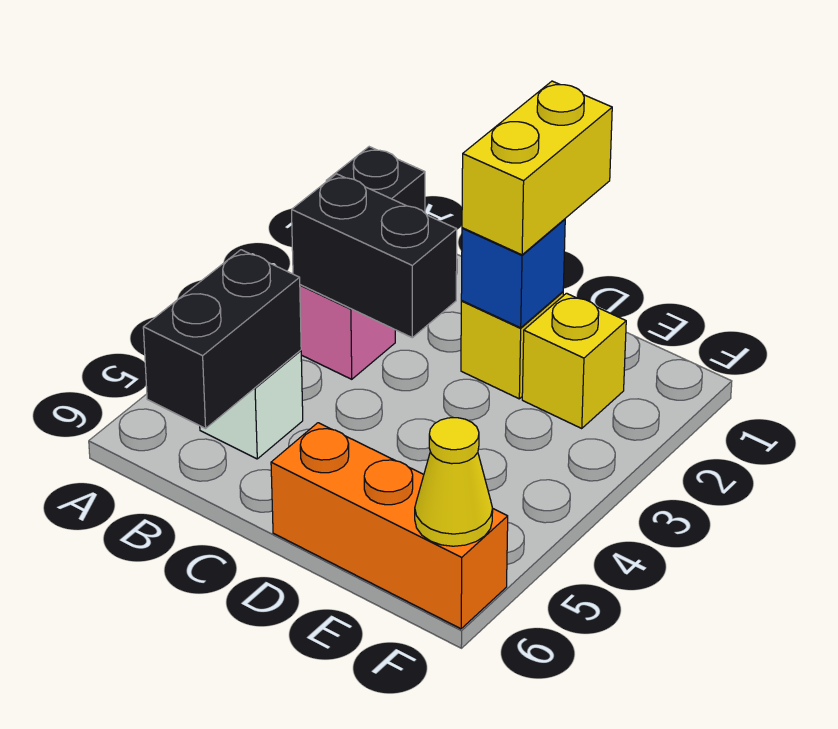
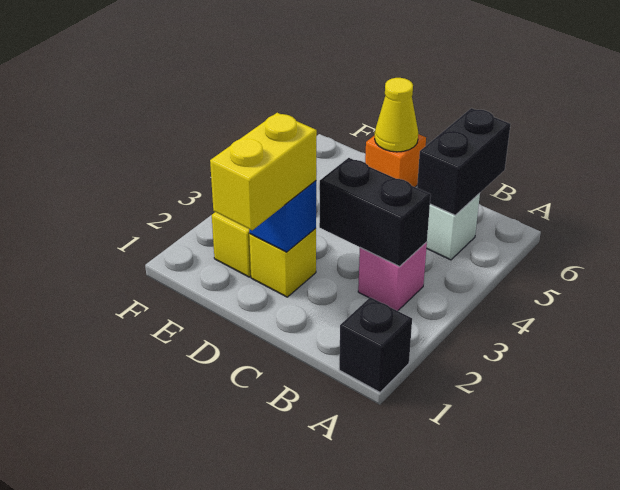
orange brick D6:F6 level 1 -> orange brick D6 level 1
yellow cone F6 level 2 -> yellow cone D6 level 2

